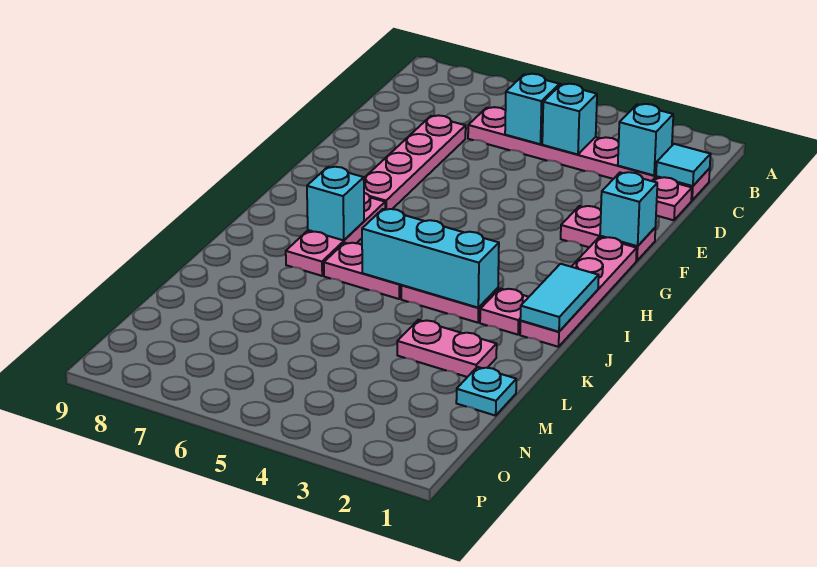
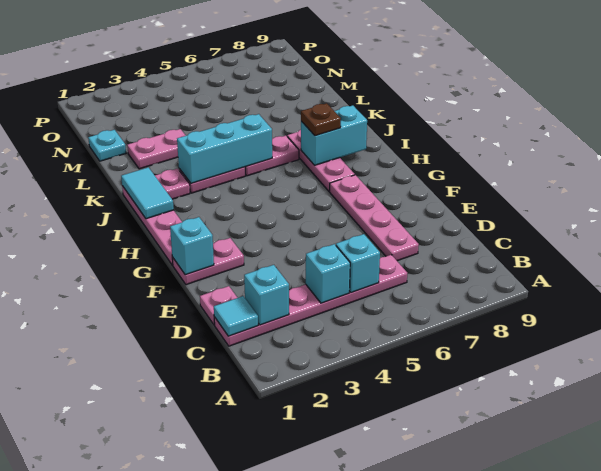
cyan brick I7 level 2 -> cyan brick I7:I8 level 2
none -> brown plate I7 level 3

